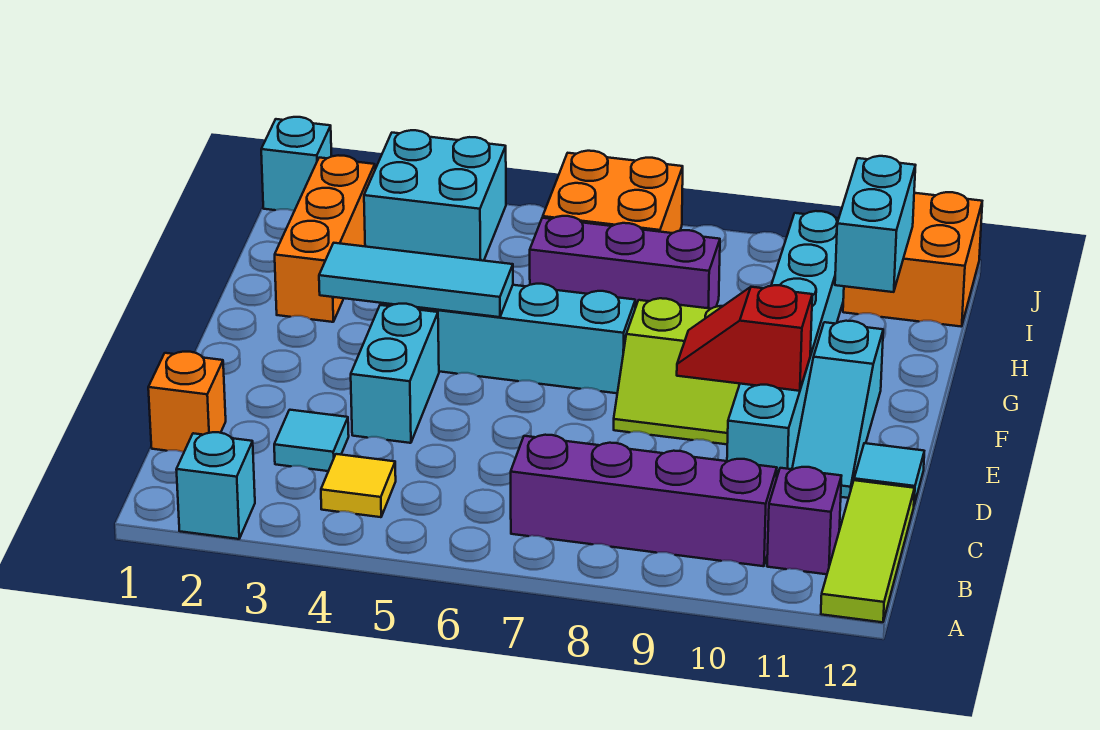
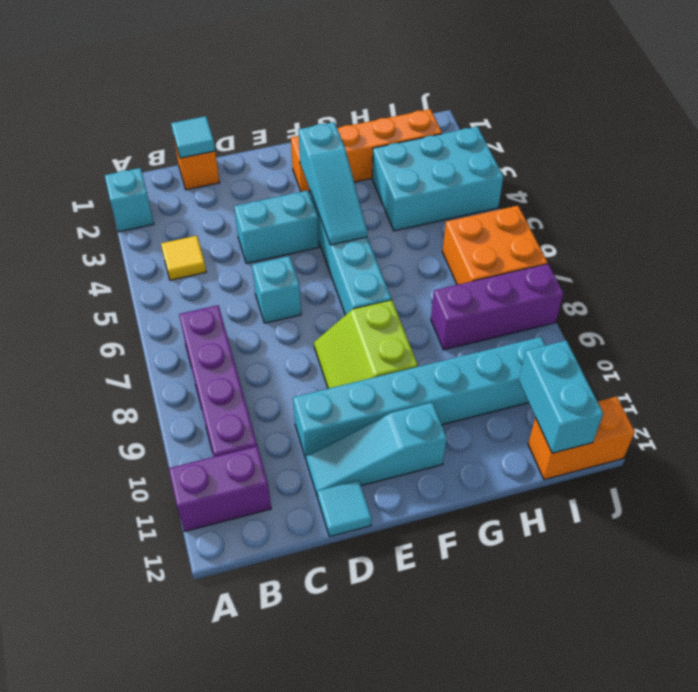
lime tile A12:C12 level 1 -> none
purple brick B11 level 1 -> purple brick A11:B11 level 1
cyan tile C3 level 1 -> cyan tile C1 level 2
red slope E9:E10 level 2 top 10 -> none
cyan tile F3:F5 level 2 -> cyan slope F3:F5 level 2 top 3
orange brick G2:I2 level 1 -> orange brick F2:I2 level 1
purple brick H6:H8 level 1 -> purple brick H8:J8 level 1
cyan brick H11:I11 level 2 -> cyan brick I11:I12 level 2
cyan brick I3:J4 level 1 -> cyan brick H3:J4 level 1
orange brick I11:J12 level 1 -> orange brick I12:J12 level 1
cyan brick J1 level 1 -> cyan brick D6 level 1

